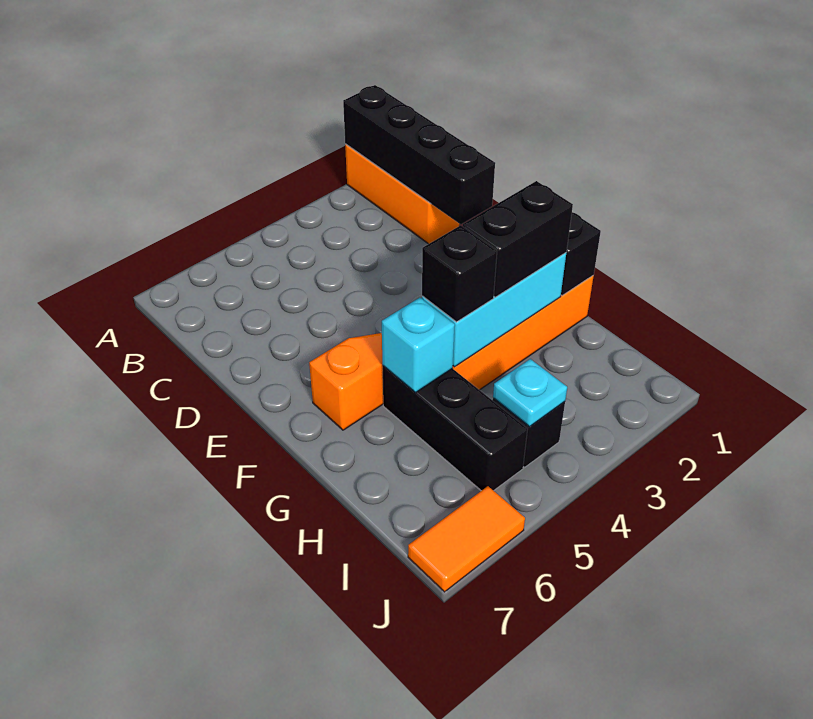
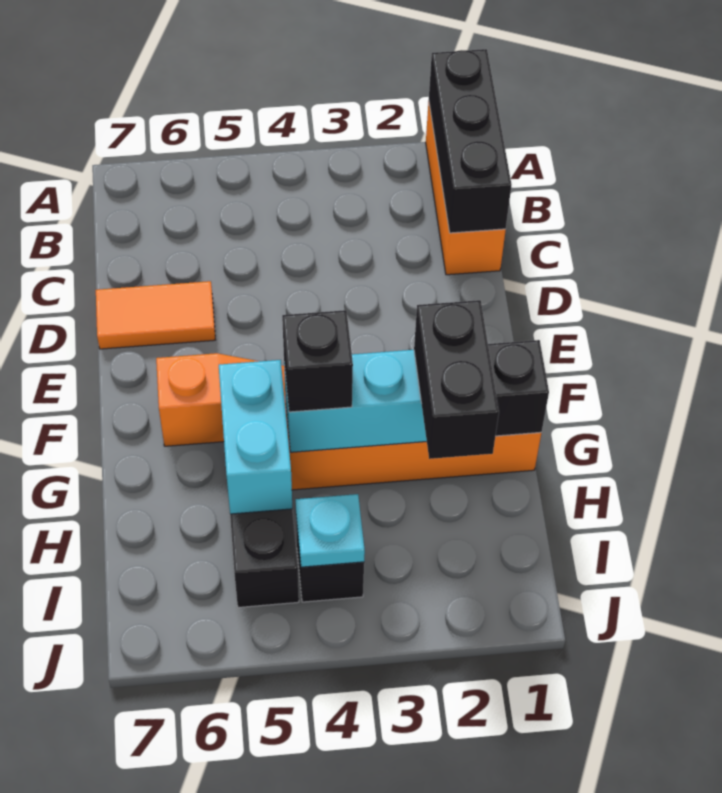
black brick A1:D1 level 2 -> black brick A1:C1 level 2
black brick G2:G3 level 3 -> black brick G2:H2 level 3
cyan brick G5 level 2 -> cyan brick G5:H5 level 2
orange tile J6:J7 level 1 -> orange tile D6:D7 level 1

